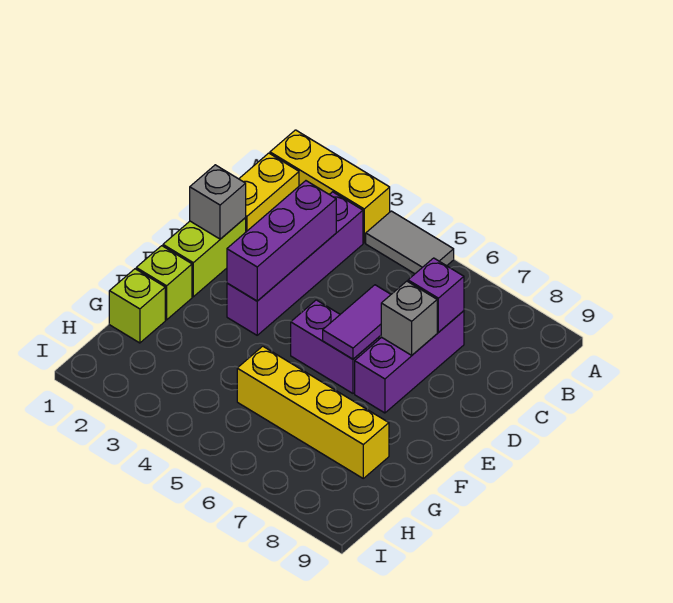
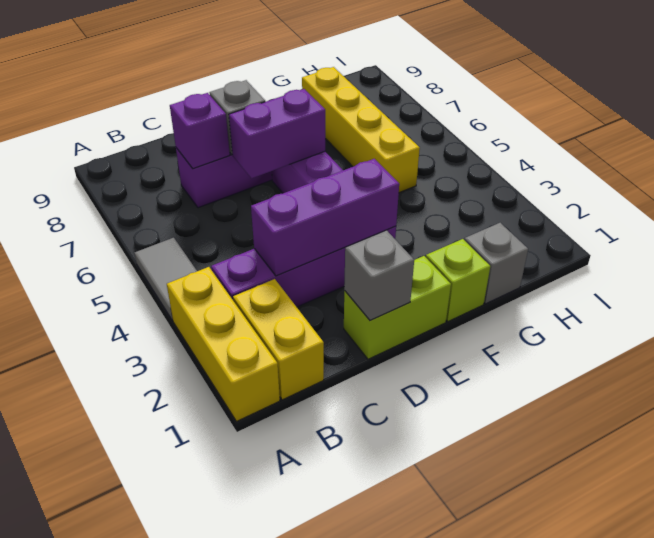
yellow brick B1:C1 level 1 -> yellow brick B1:B2 level 1
purple tile D6:E6 level 2 -> purple brick D6:E6 level 2
lime brick G1 level 1 -> grey brick G1 level 1

